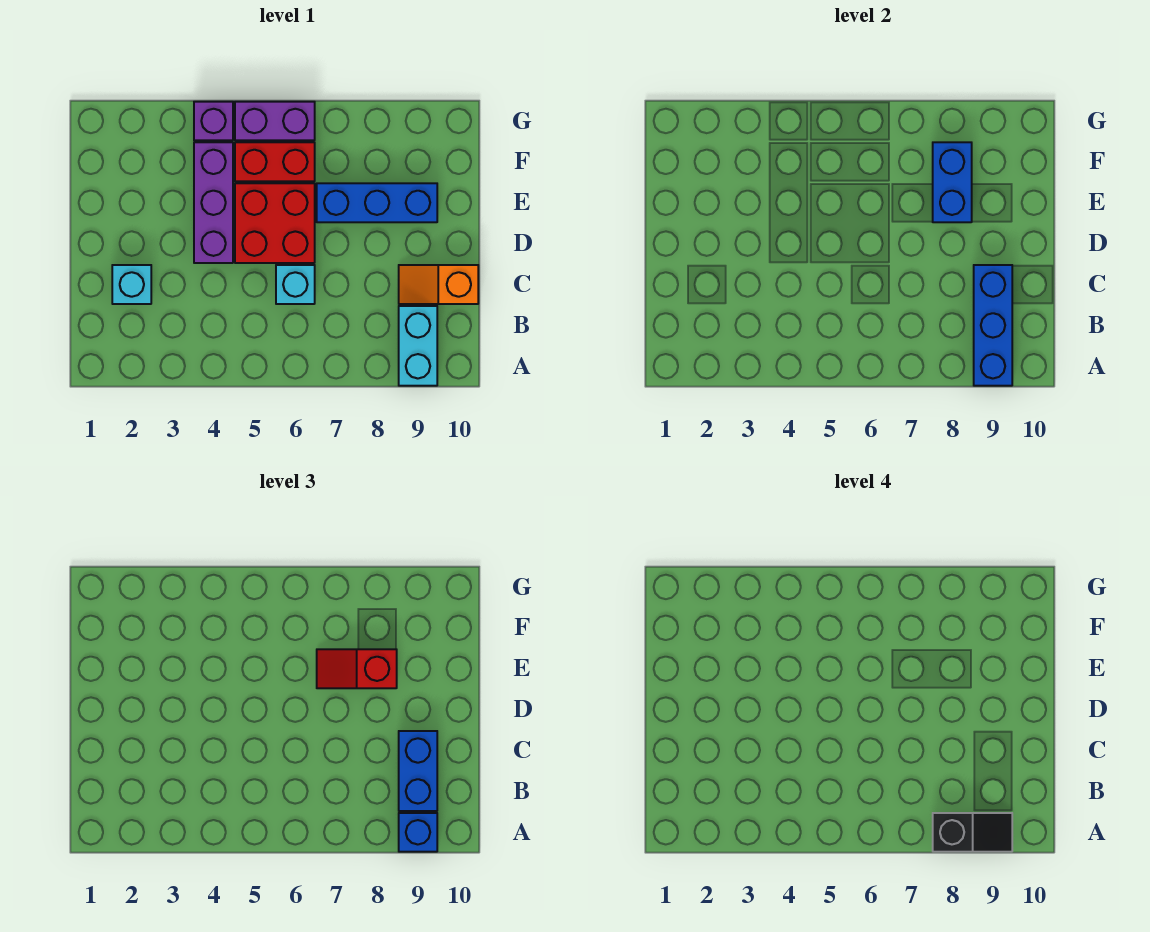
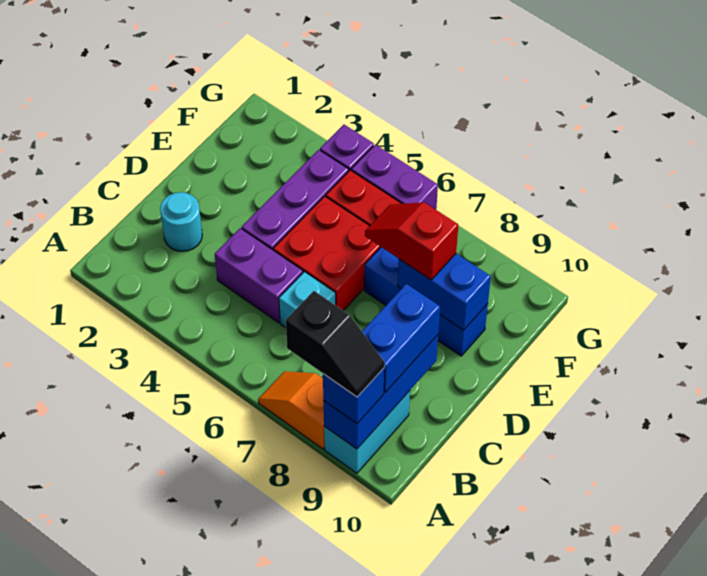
cyan brick C2 level 1 -> cyan round brick C2 level 1
none -> purple brick C4:C5 level 1
orange slope C9:C10 level 1 top 10 -> orange slope A7:A8 level 1 top 8
blue brick E8:F8 level 2 -> blue brick E8:E9 level 2

